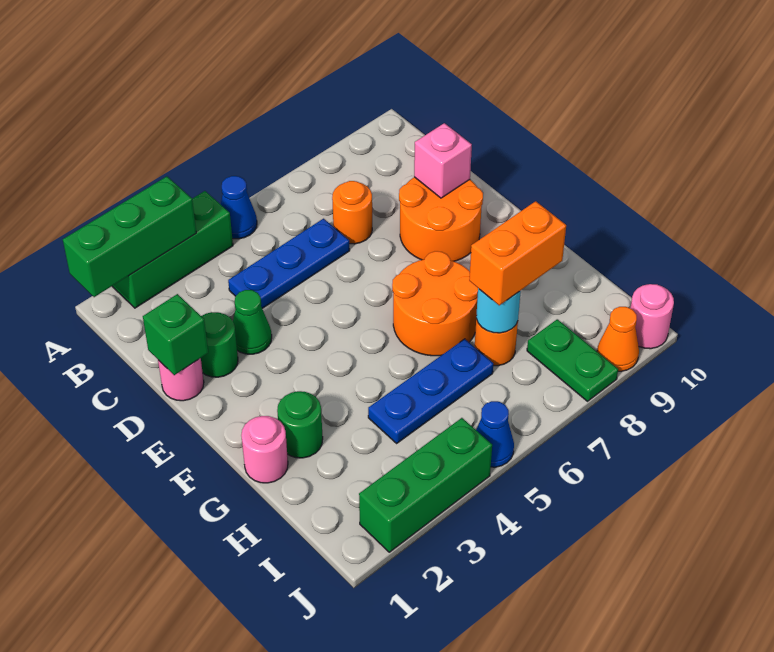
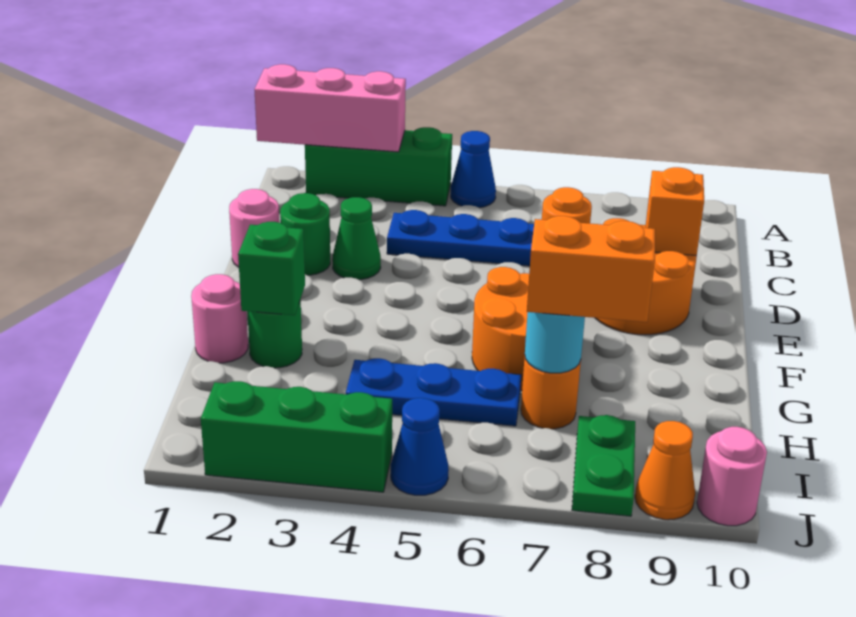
green brick A1:A3 level 2 -> pink brick A1:A3 level 2
green brick D1 level 2 -> green brick G2 level 2
pink brick D9 level 2 -> orange brick D9 level 2

